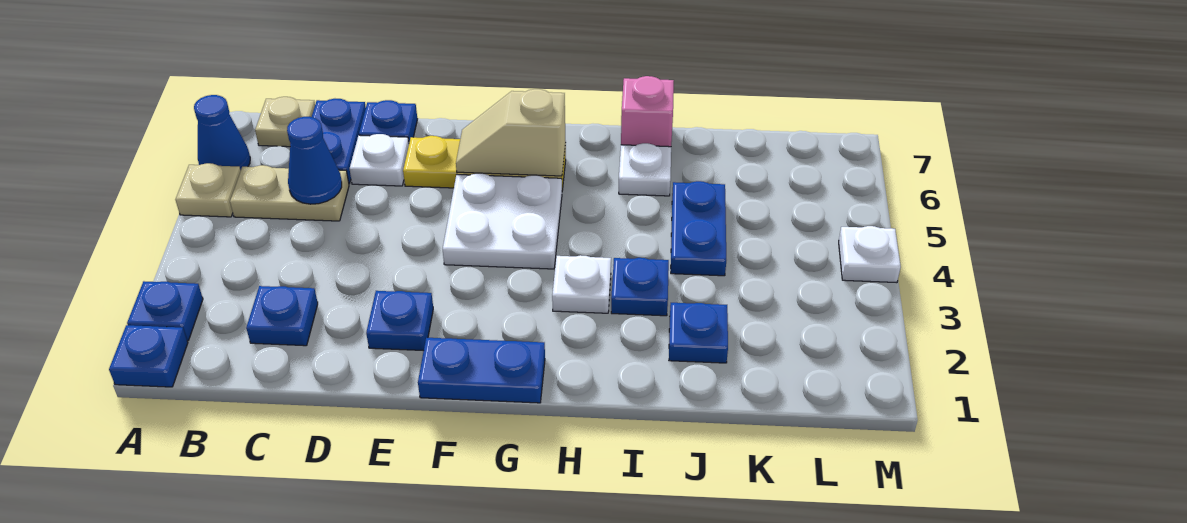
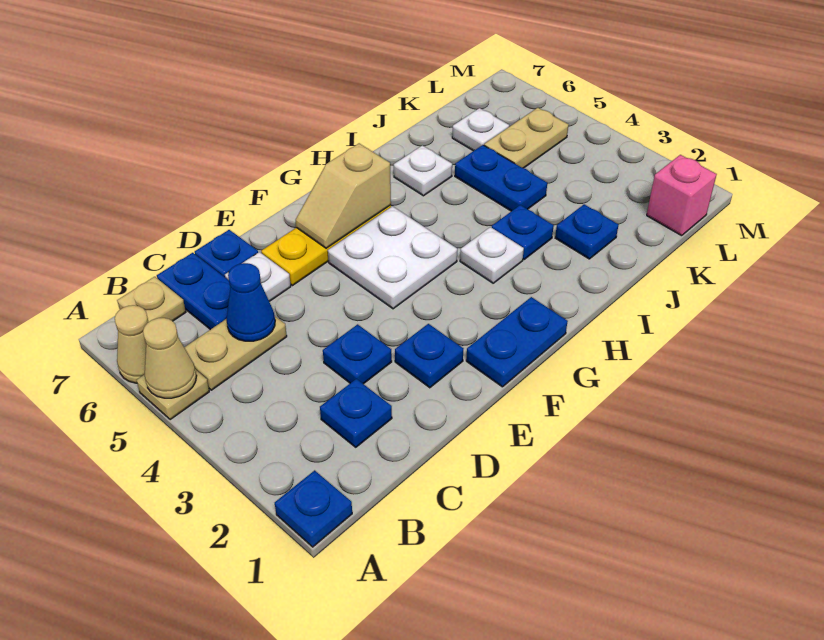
blue plate A2 level 1 -> blue plate D3 level 1
none -> tan cone A5 level 2
blue cone A6 level 1 -> tan cone A6 level 1
pink brick I7 level 1 -> pink brick L1 level 1
none -> tan plate K5:L5 level 1
white plate M4 level 1 -> white plate K6 level 1

